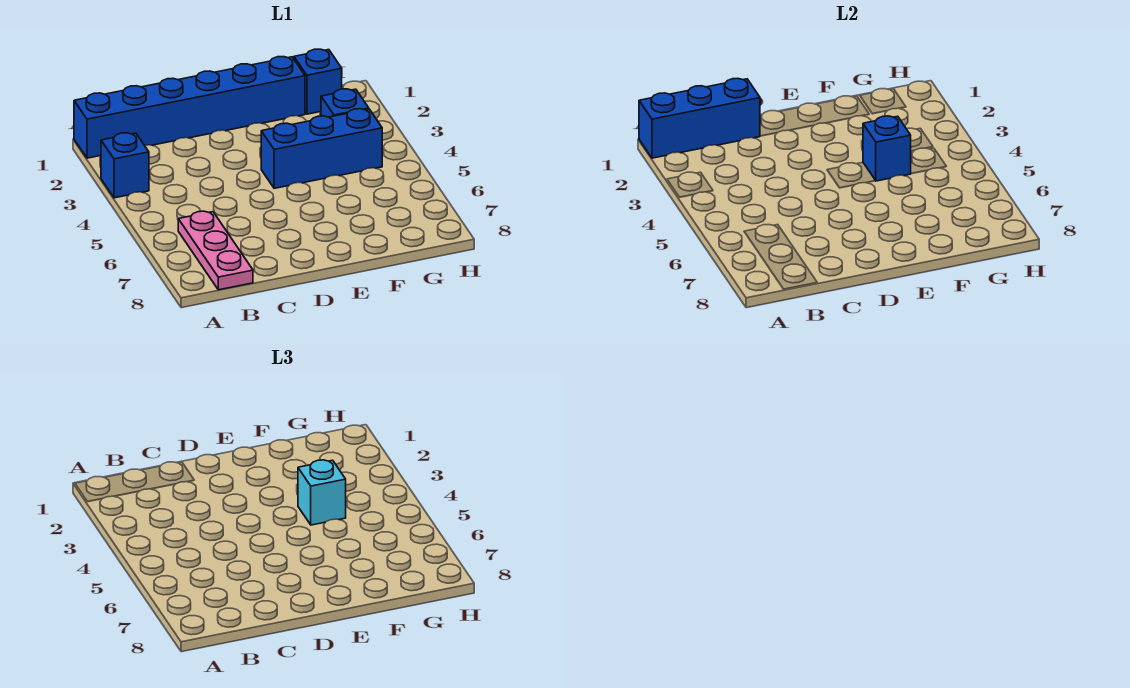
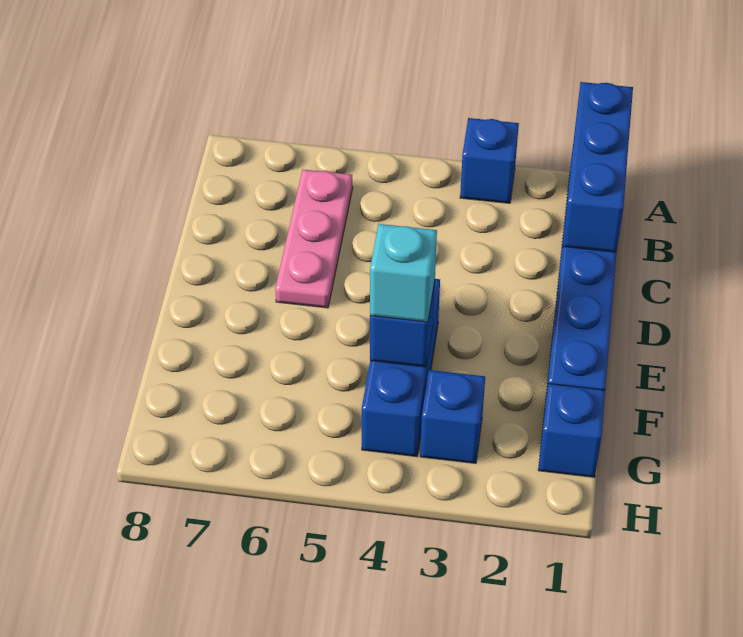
pink plate B6:B8 level 1 -> pink plate B6:D6 level 1

